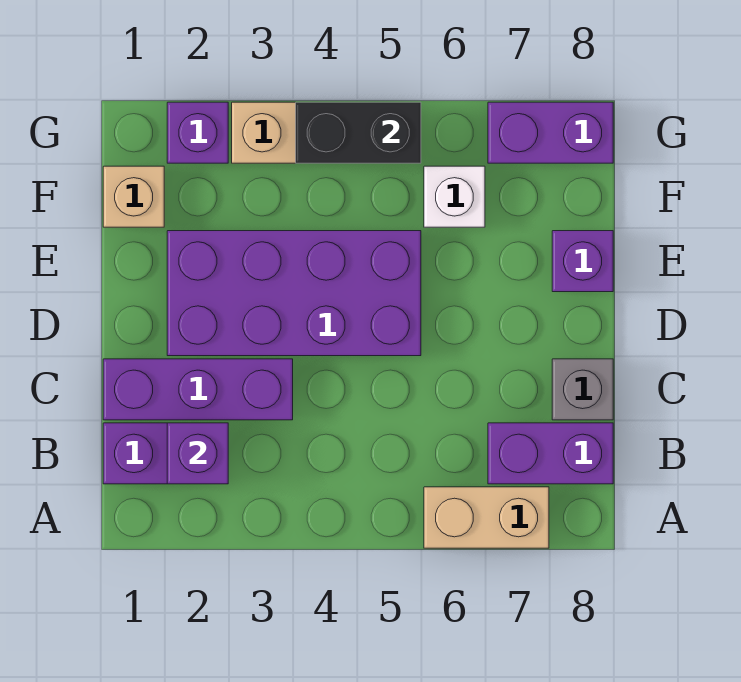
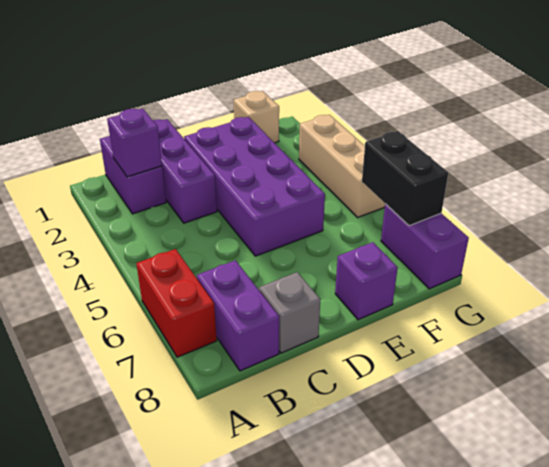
tan brick A6:A7 level 1 -> red brick A6:A7 level 1
white brick F6 level 1 -> none
purple brick G2 level 1 -> none
black brick G4:G5 level 2 -> black brick G6:G7 level 2

